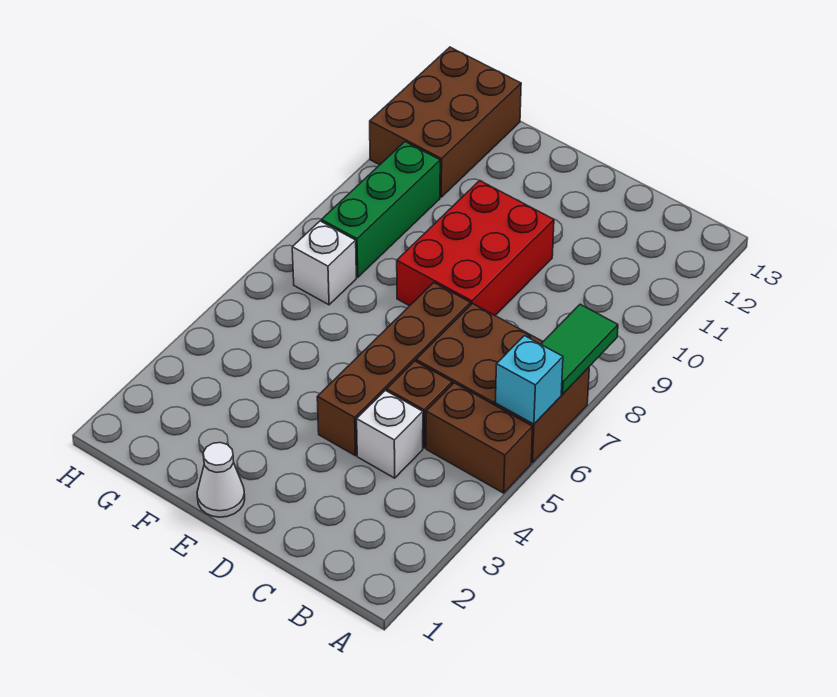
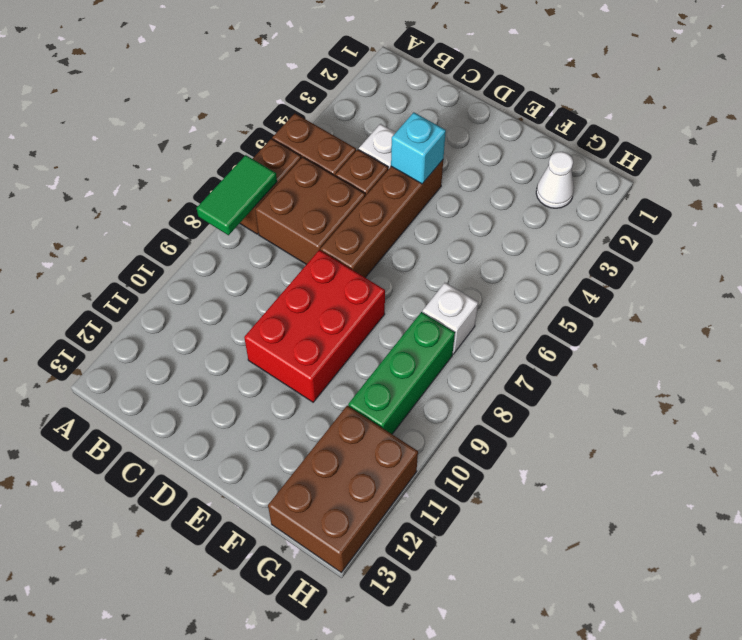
cyan brick A6 level 2 -> cyan brick D4 level 2
white cone E1 level 1 -> white cone G2 level 1

